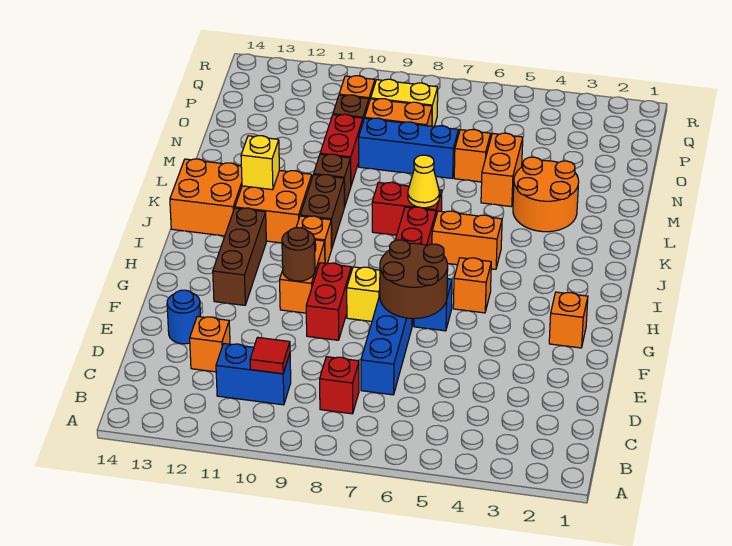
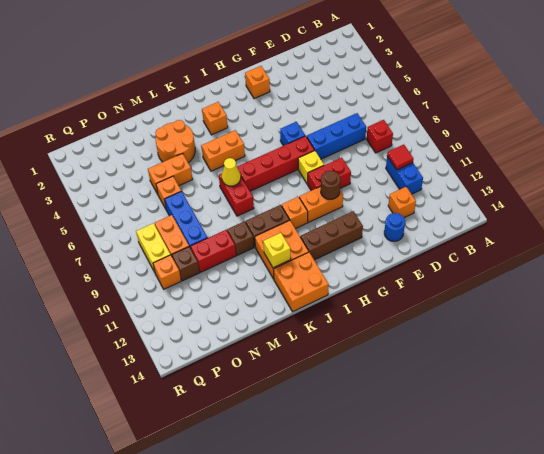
brown round brick F6:G7 level 2 -> none
orange brick H5 level 1 -> orange brick J3 level 1
orange brick J5:J6 level 1 -> orange brick J5:K5 level 1

